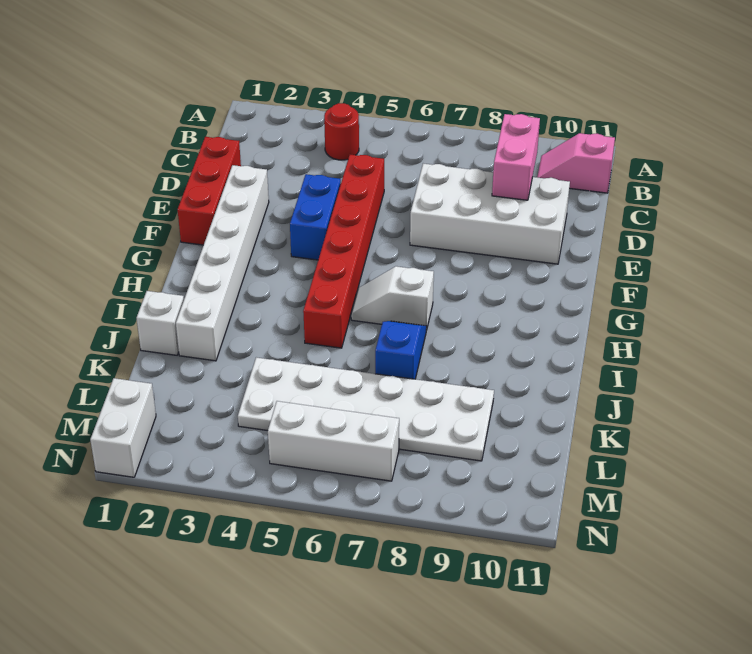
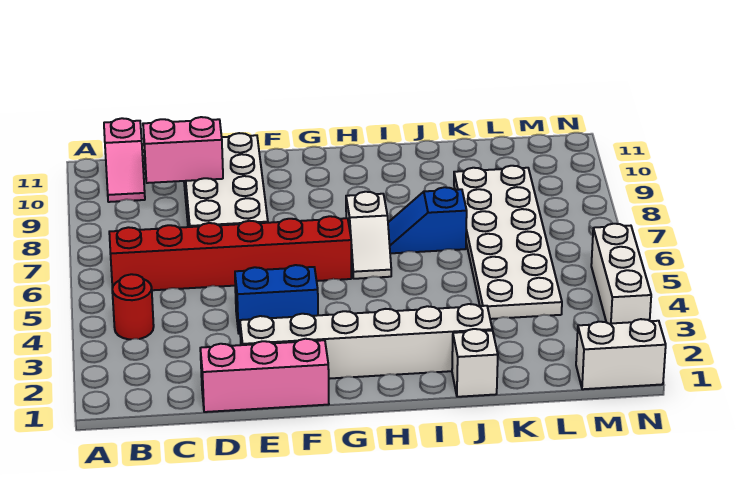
red brick D1:F1 level 1 -> pink brick D1:F1 level 1
red brick D5:I5 level 1 -> red brick B6:G6 level 1
white brick M5:M7 level 1 -> white brick N3:N5 level 1

